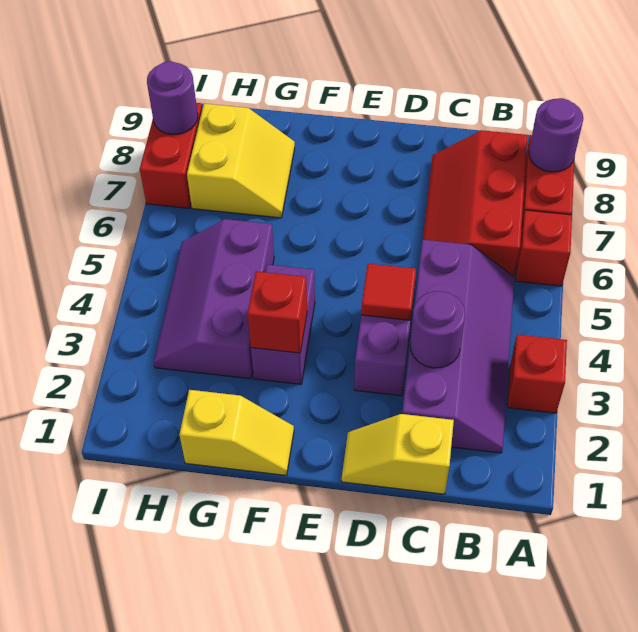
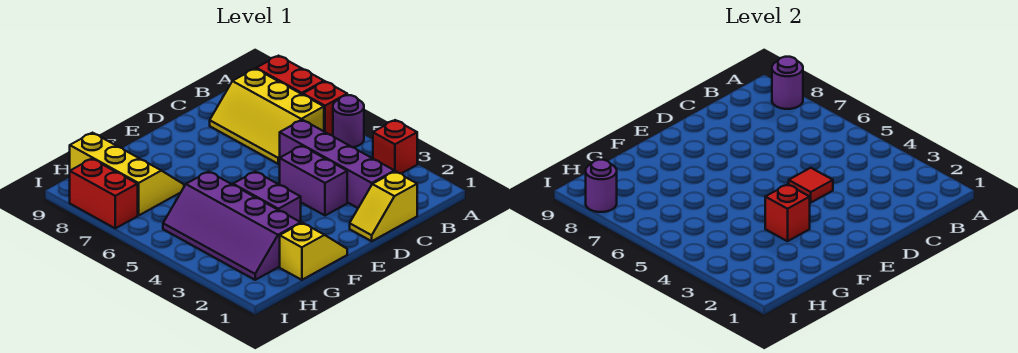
red slope B6:C8 level 1 top B -> yellow slope B6:C8 level 1 top B
purple round brick C3 level 2 -> purple round brick A5 level 1
purple slope G3:H5 level 1 top G -> purple slope G2:H5 level 1 top G
yellow slope G7:H8 level 1 top H -> yellow slope G7:H9 level 1 top H

